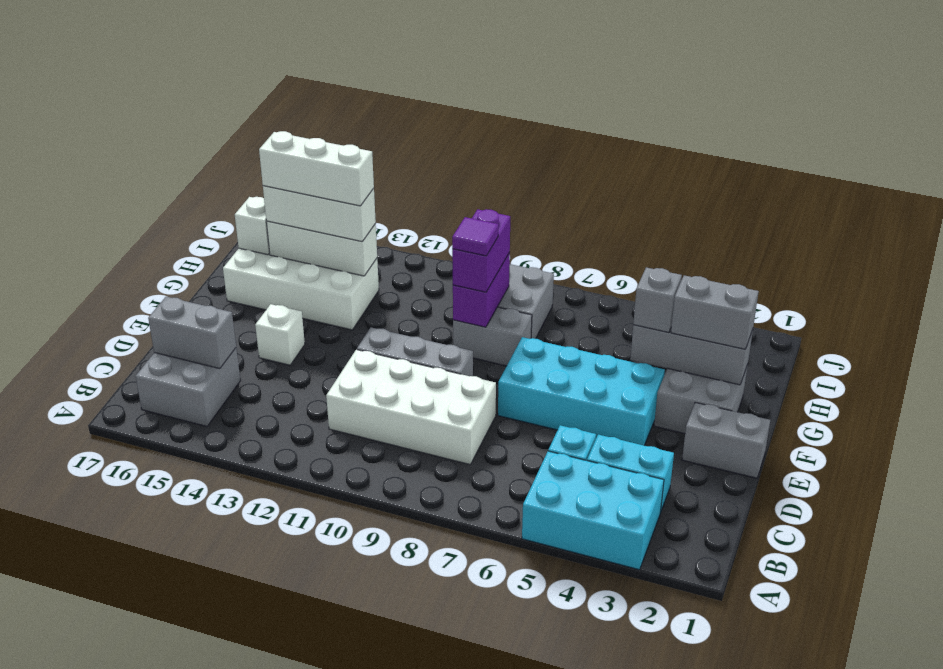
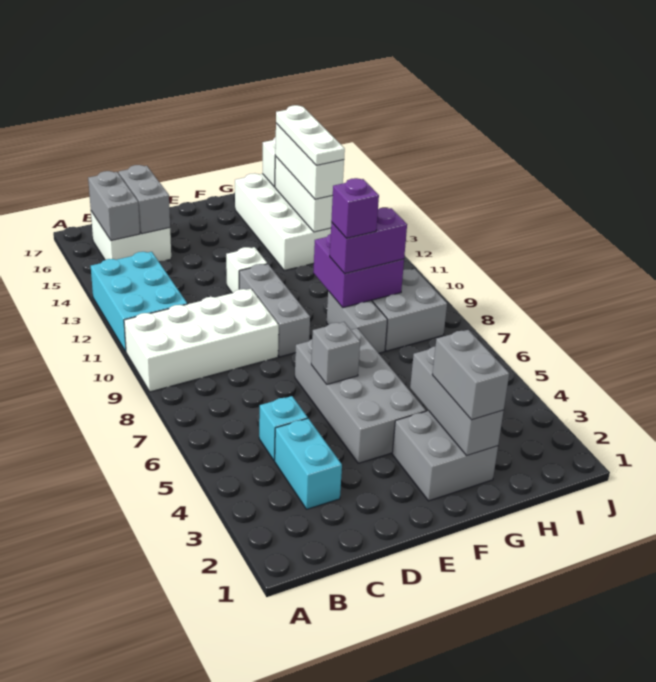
cyan brick A3:B5 level 1 -> cyan brick A11:B13 level 1
grey brick B15:C16 level 1 -> white brick B15:C16 level 1
white brick C8:D11 level 1 -> white brick A9:D10 level 1
grey brick E1:E2 level 1 -> grey brick B15:B16 level 2
cyan brick E4:F7 level 1 -> grey brick E4:F7 level 1
white brick E14 level 1 -> white brick E12 level 1
grey brick G4 level 3 -> grey brick E6 level 2
purple brick G9:H9 level 2 -> purple brick G9:H10 level 2
purple tile G9 level 4 -> purple brick G9 level 4
white brick H13:H15 level 4 -> white plate H13:H15 level 4

